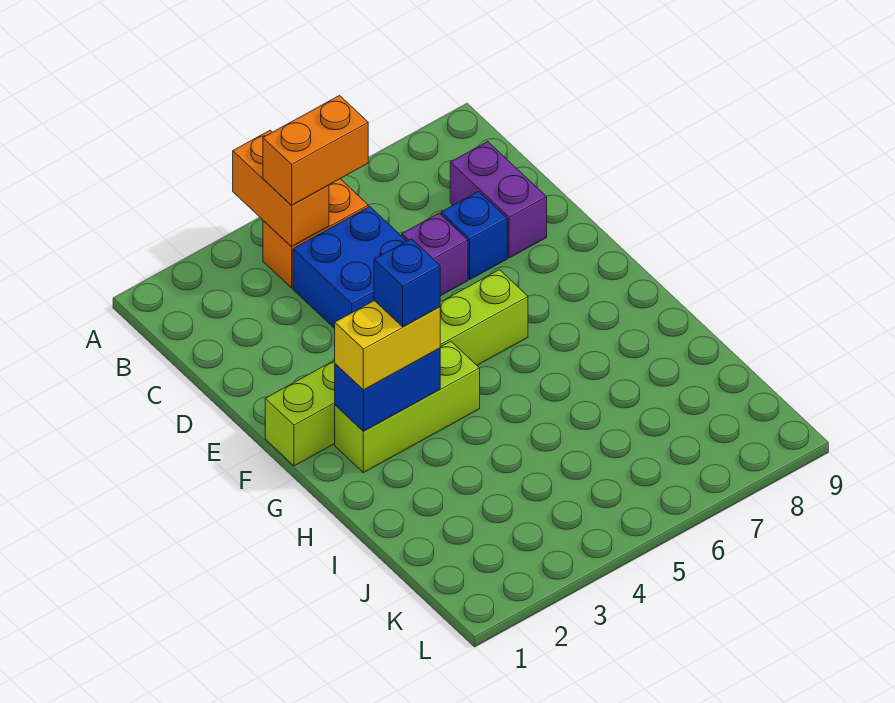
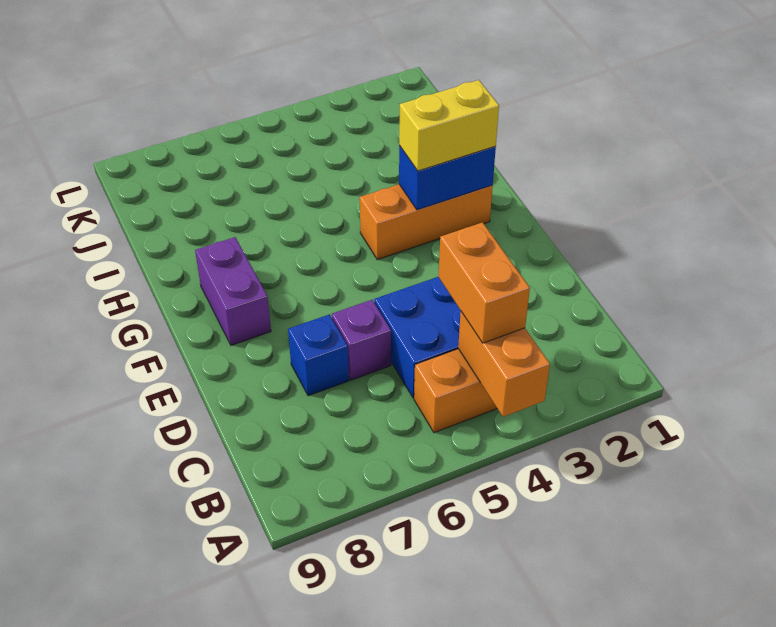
orange brick B4:B5 level 3 -> orange brick B4:C4 level 3
purple brick C8:D8 level 1 -> purple brick F8:G8 level 1
lime brick F1:F6 level 1 -> none
lime brick G2:G4 level 1 -> orange brick G2:G4 level 1
blue brick G3 level 4 -> none

